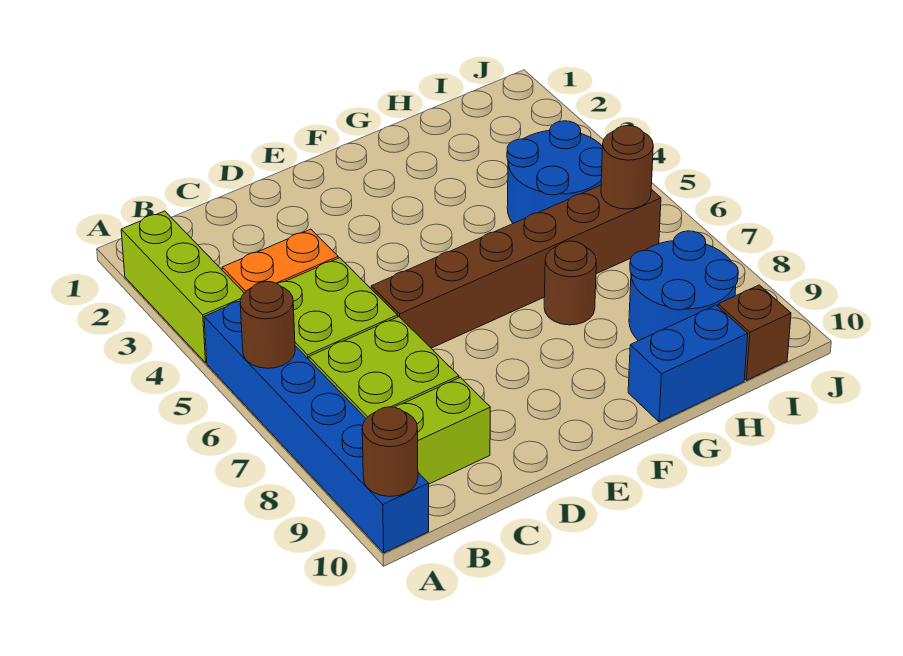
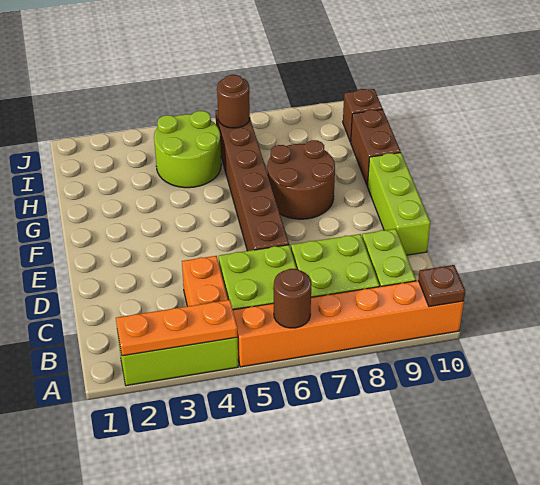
none -> orange plate A2:A4 level 2
blue brick A5:A10 level 1 -> orange brick A5:A10 level 1
brown round brick A10 level 2 -> brown plate A10 level 2
none -> lime brick D10:F10 level 1
brown round brick G7 level 1 -> brown round brick F7:G8 level 1
blue brick G10:H10 level 1 -> brown brick G10:H10 level 1
blue round brick H4:I5 level 1 -> lime round brick H4:I5 level 1
blue round brick H8:I9 level 1 -> none

